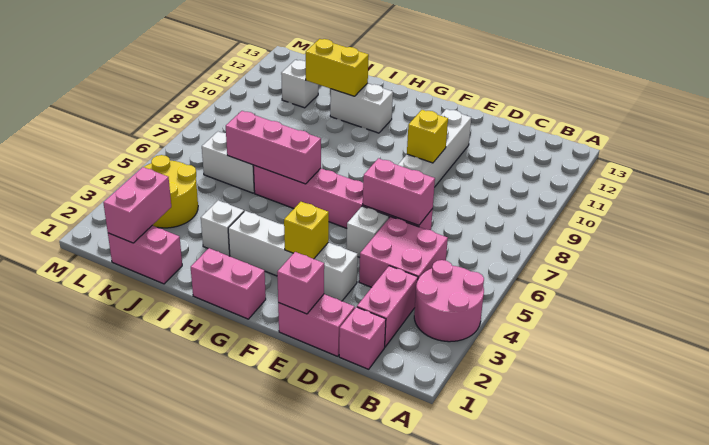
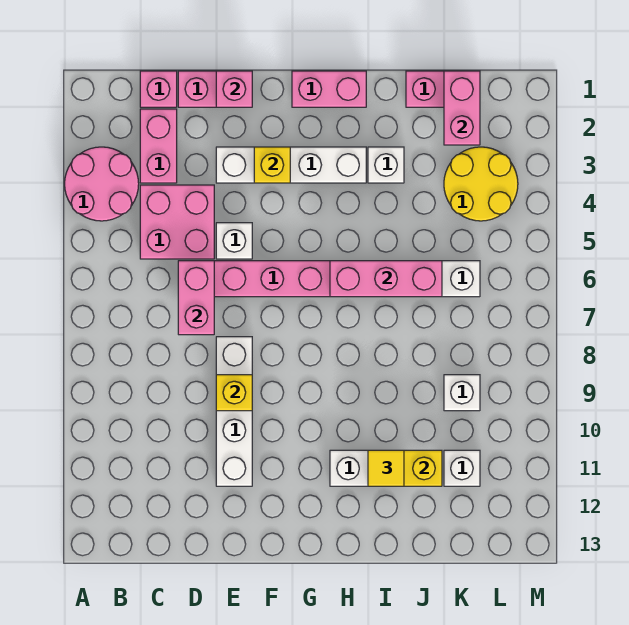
pink brick D6:E6 level 2 -> pink brick D6:D7 level 2
none -> yellow tile I11 level 3
none -> white brick K9 level 1

